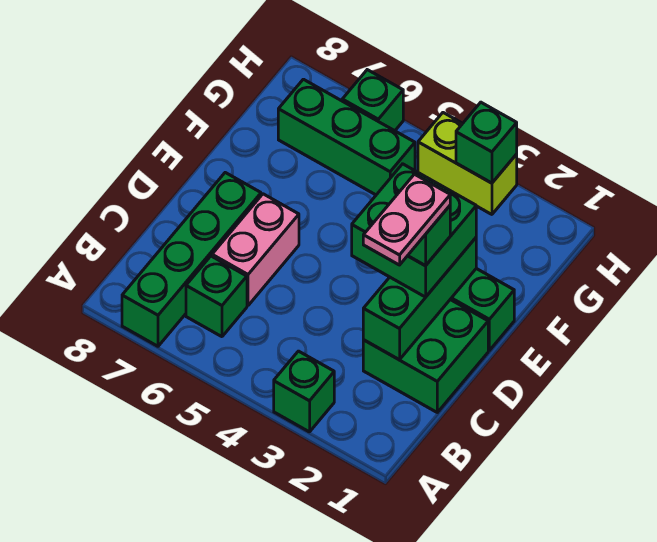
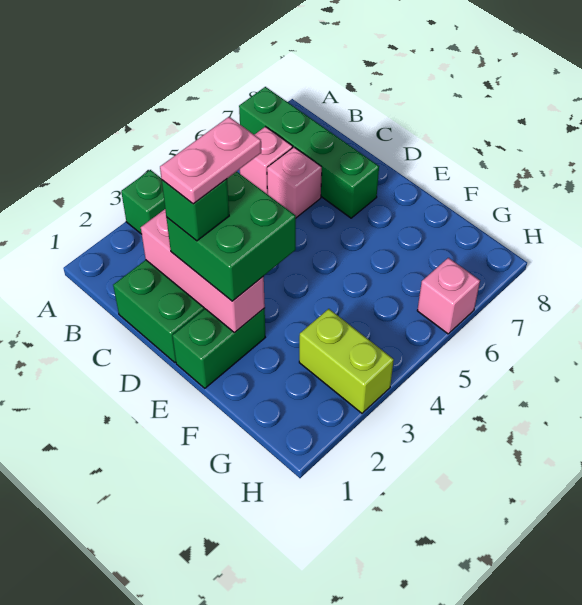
green brick B6 level 1 -> pink brick B6 level 1
green brick C2:E2 level 2 -> pink brick C2:E2 level 2
pink plate C2:D2 level 5 -> pink plate D2:D3 level 5
pink brick C6:D6 level 1 -> pink brick C6 level 1
green brick G5:G7 level 1 -> none
lime brick H3:H4 level 1 -> lime brick G3:H3 level 1
green brick H3 level 2 -> none
green brick H6 level 1 -> pink brick H6 level 1

